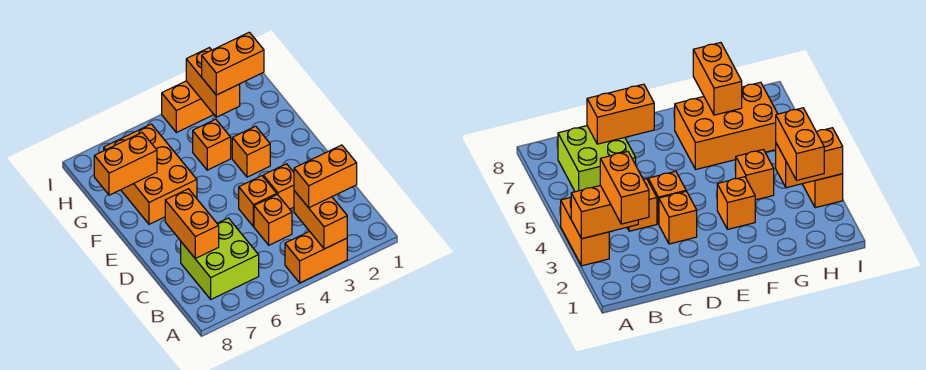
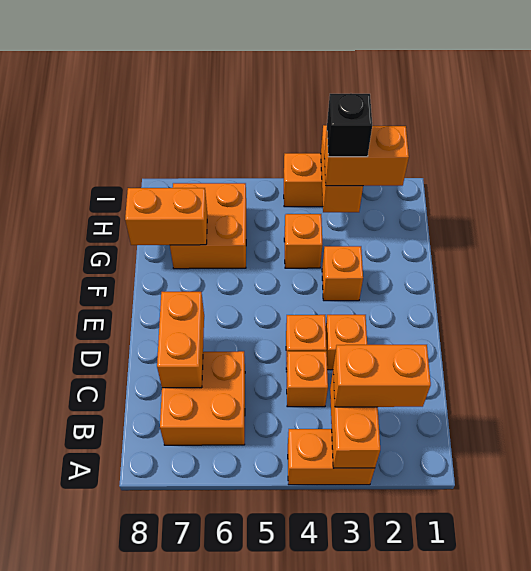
lime brick B6:C7 level 1 -> orange brick B6:C7 level 1
orange brick F6:H7 level 1 -> orange brick G6:H7 level 1
none -> black brick H3 level 4

